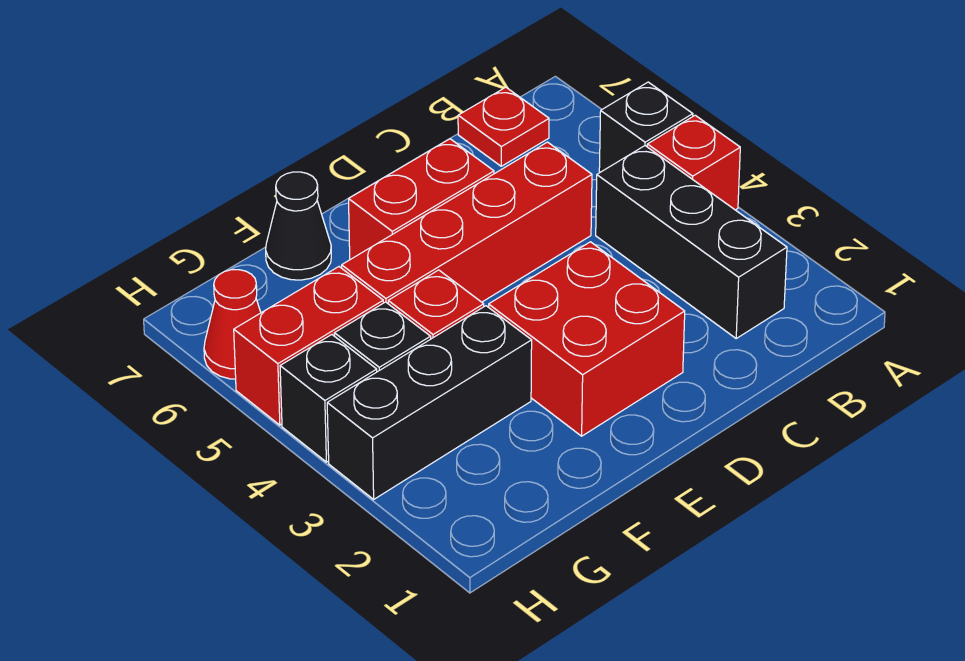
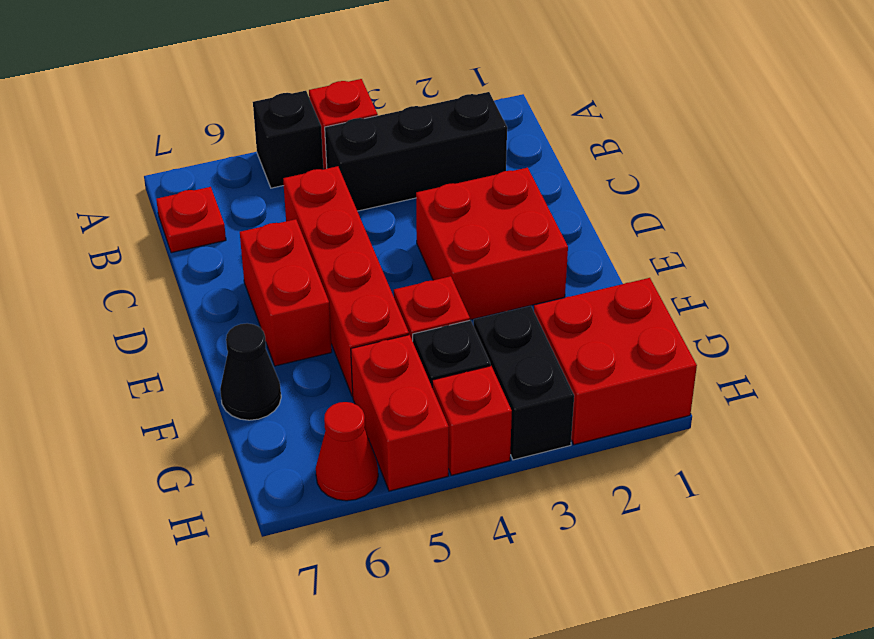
black brick F3:H3 level 1 -> black brick G3:H3 level 1
none -> red brick G1:H2 level 1
black brick H4 level 1 -> red brick H4 level 1

